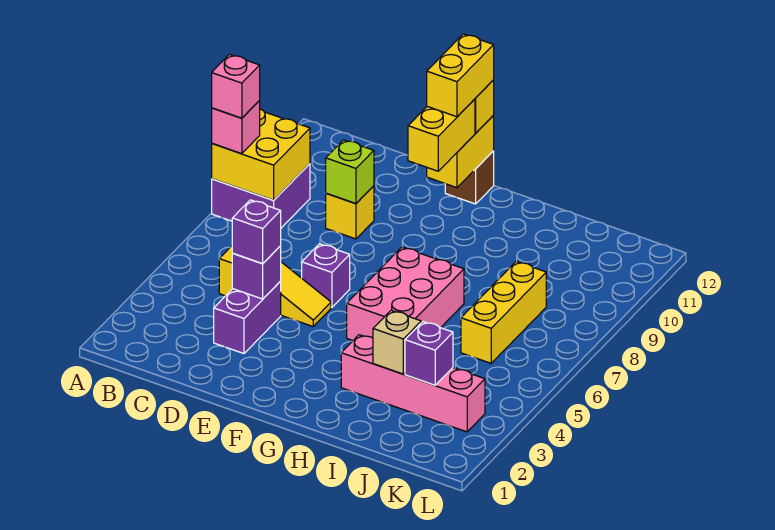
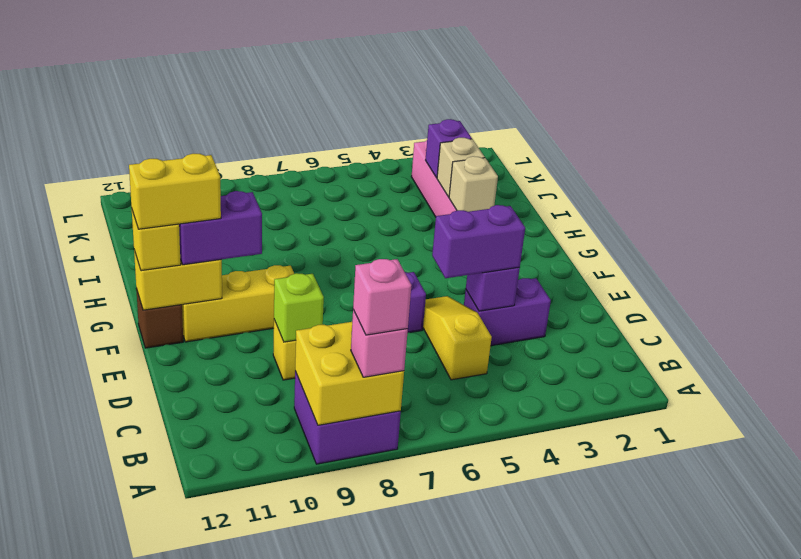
purple brick D4 level 3 -> purple brick D4:D5 level 3
yellow brick F10:F11 level 3 -> purple brick F10:F11 level 3
pink brick G5:H7 level 1 -> none
none -> tan brick H3 level 2
yellow brick J6:J8 level 1 -> yellow brick F9:F11 level 1

